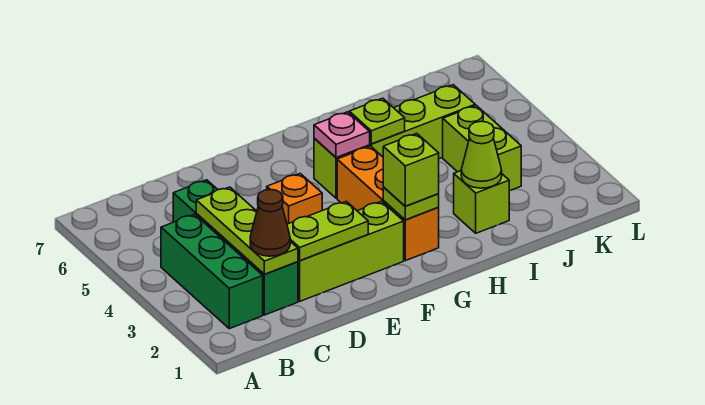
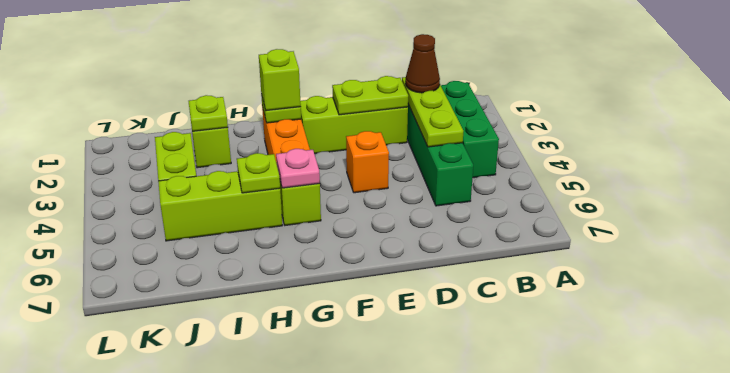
lime cone I2 level 2 -> lime plate I2 level 2

